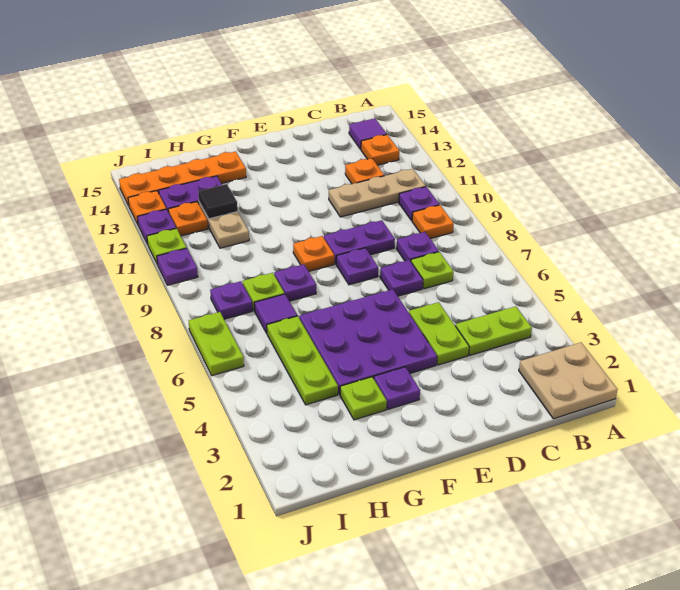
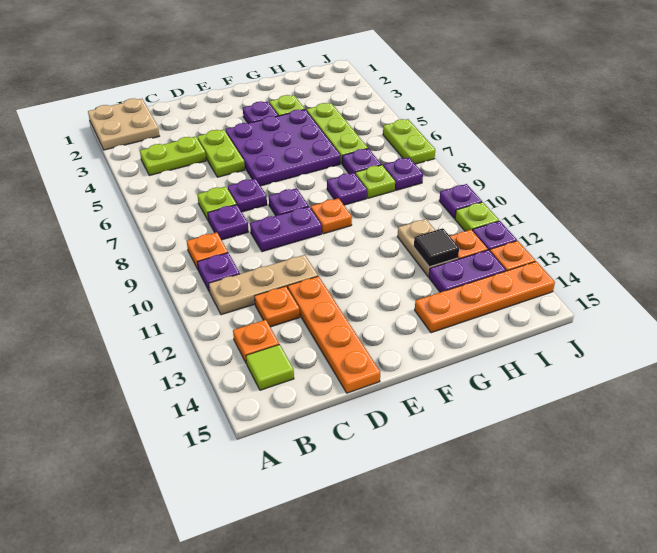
purple tile B14 level 1 -> lime tile B14 level 1
none -> orange plate D12:D15 level 1
purple tile H7 level 1 -> purple plate H7 level 1

